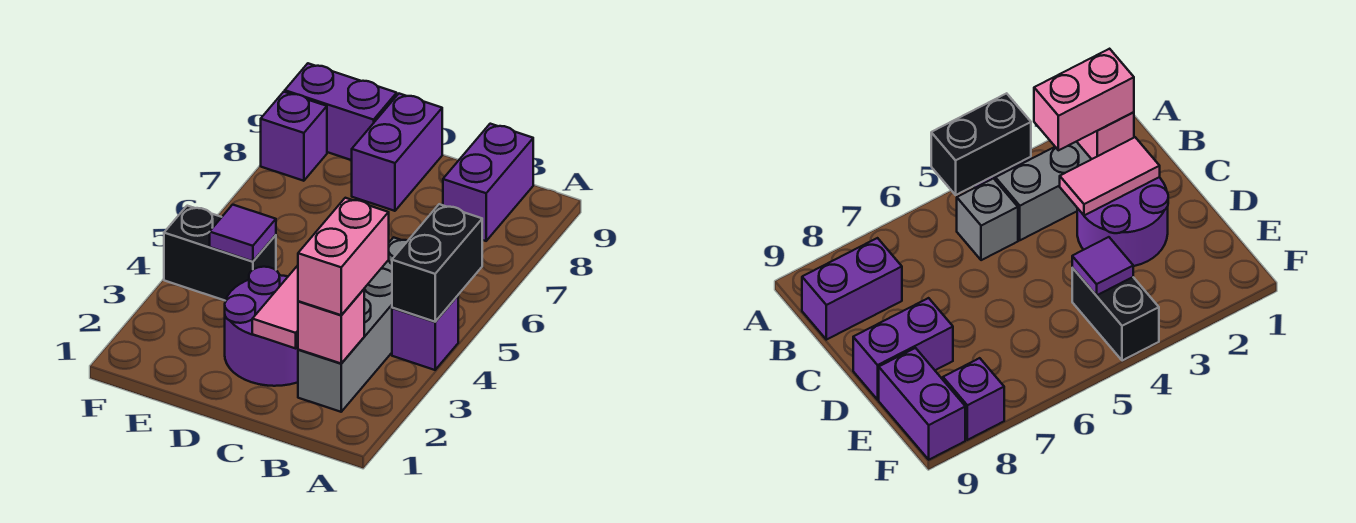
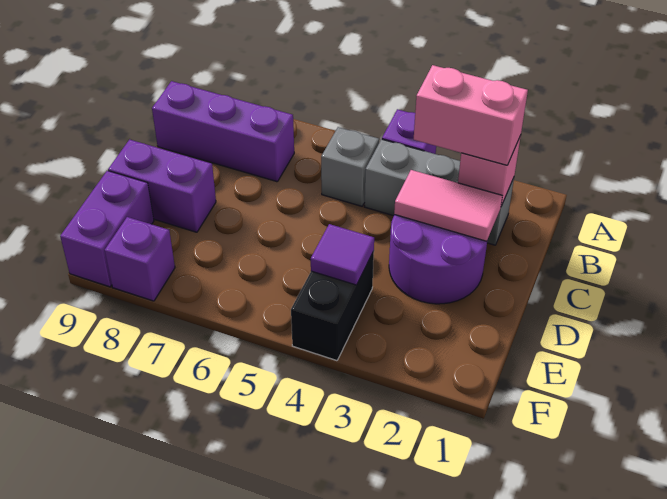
black brick A4:A5 level 2 -> none
purple brick B8:B9 level 1 -> purple brick B7:B9 level 1

